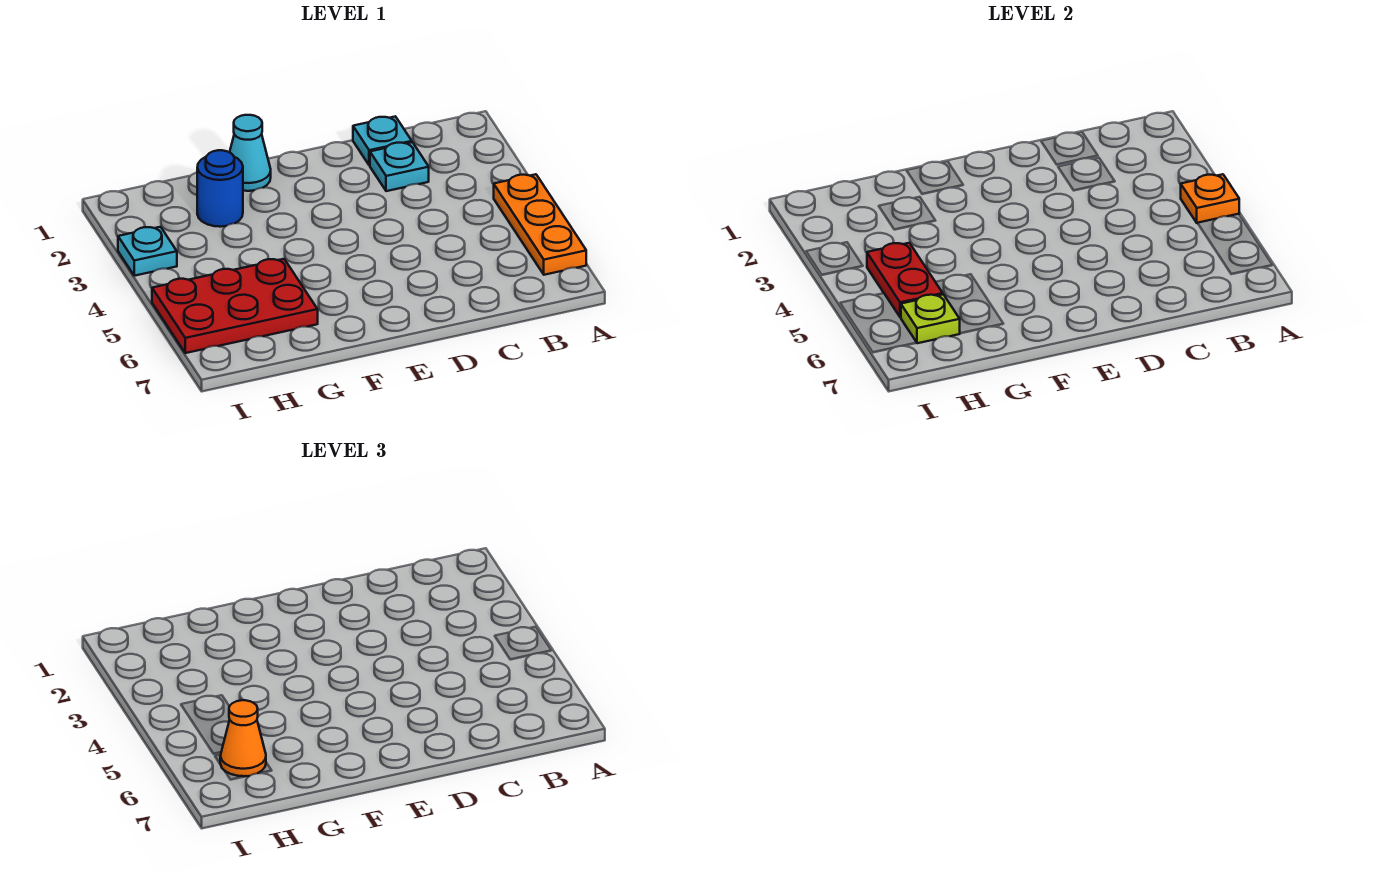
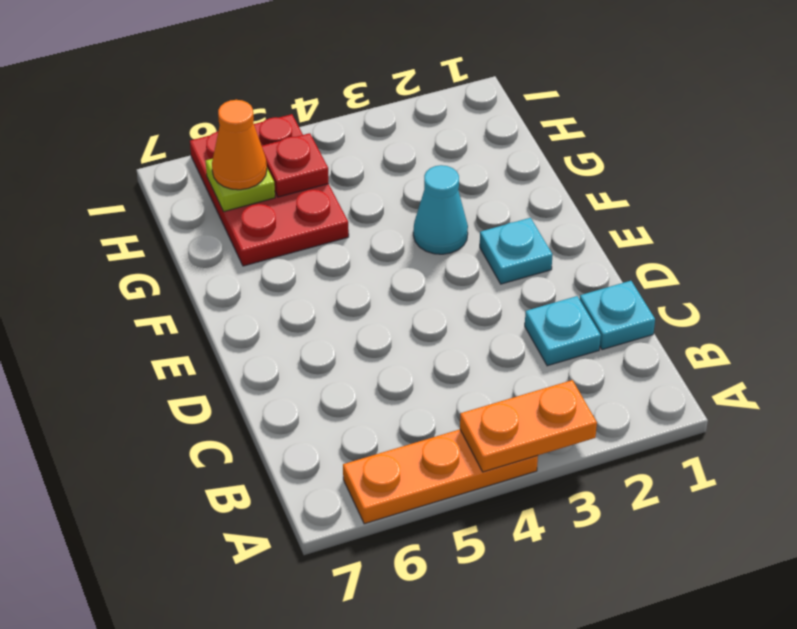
orange plate A4 level 2 -> orange plate A3:A4 level 2
cyan cone F1 level 1 -> cyan cone F3 level 1
blue round brick G2 level 1 -> none
red plate H4:H5 level 2 -> red plate H5 level 2
cyan plate I3 level 1 -> cyan plate E2 level 1

